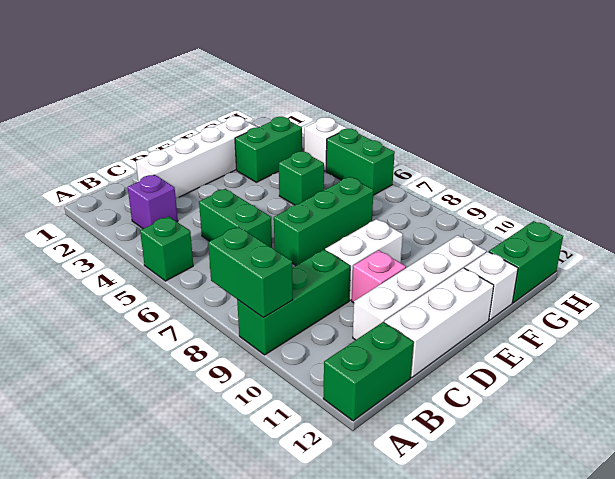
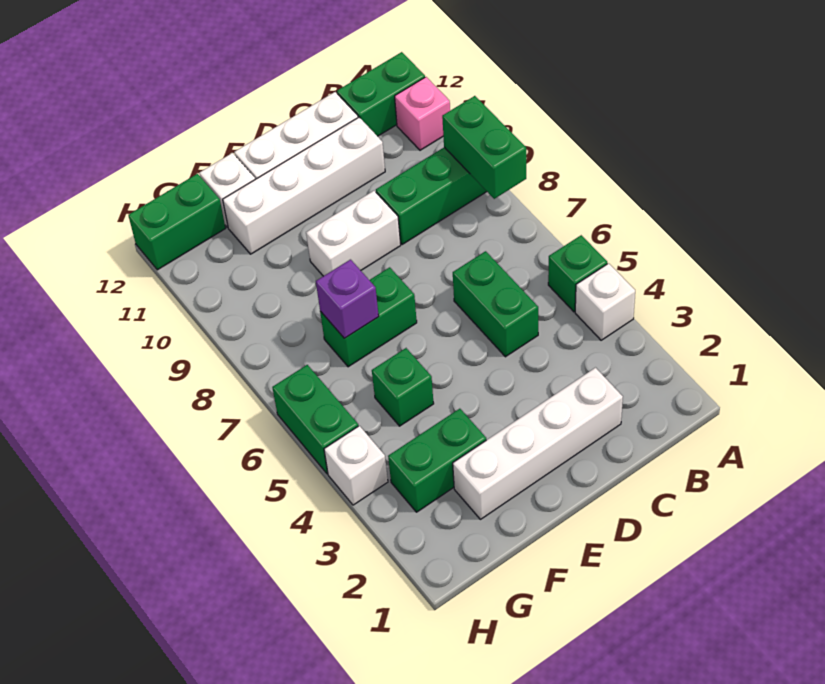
none -> white brick A4 level 1
purple brick B3 level 1 -> purple brick F7 level 2
green brick D7:F7 level 1 -> green brick E7:F7 level 1
pink brick D10 level 1 -> pink brick A11 level 1

